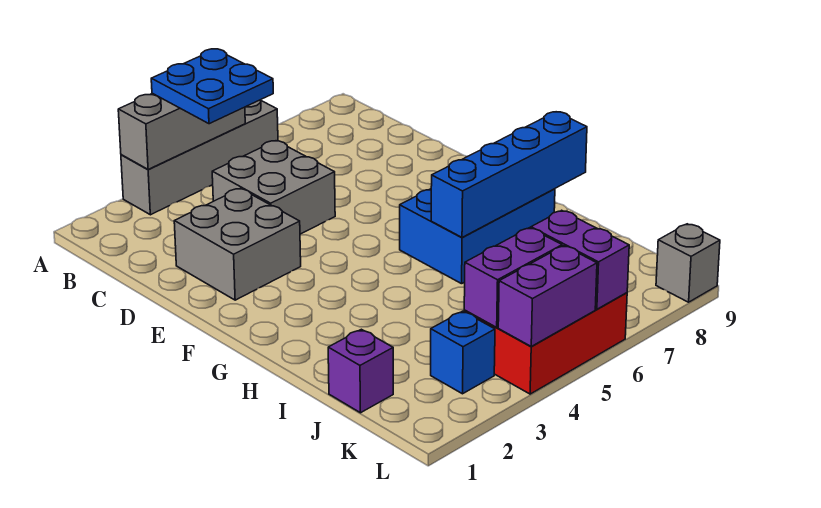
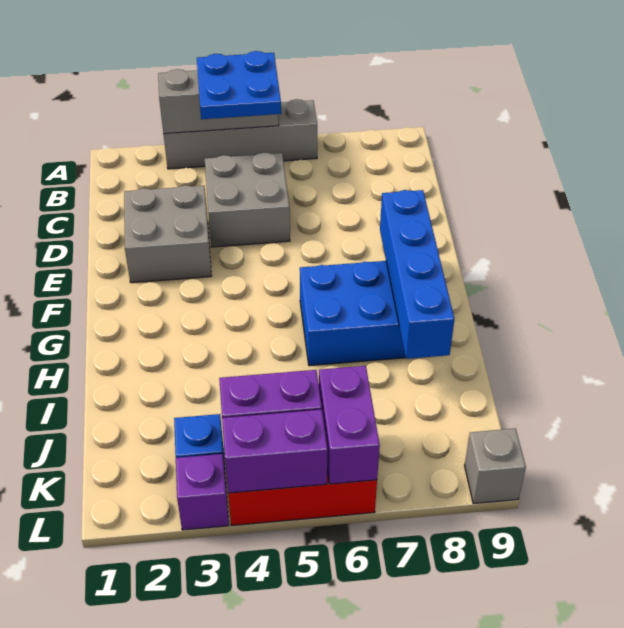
blue brick H6:H9 level 2 -> blue brick F8:I8 level 2
purple brick J1 level 1 -> purple brick L3 level 1

